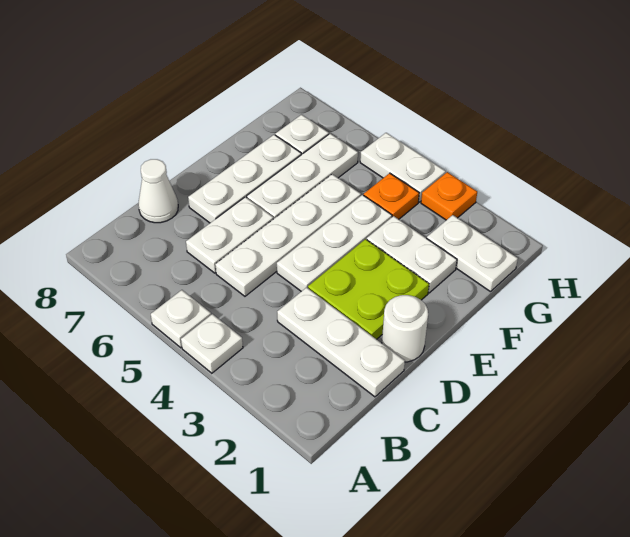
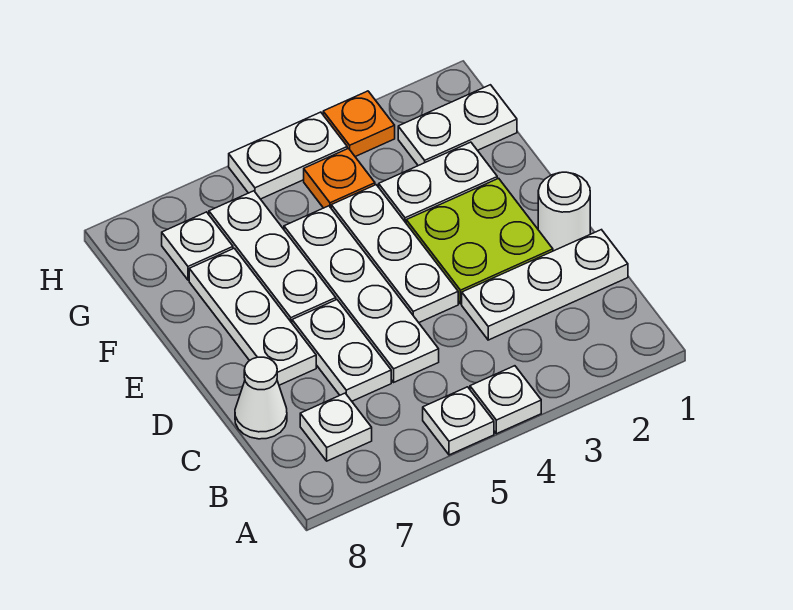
none -> white plate B7 level 1

